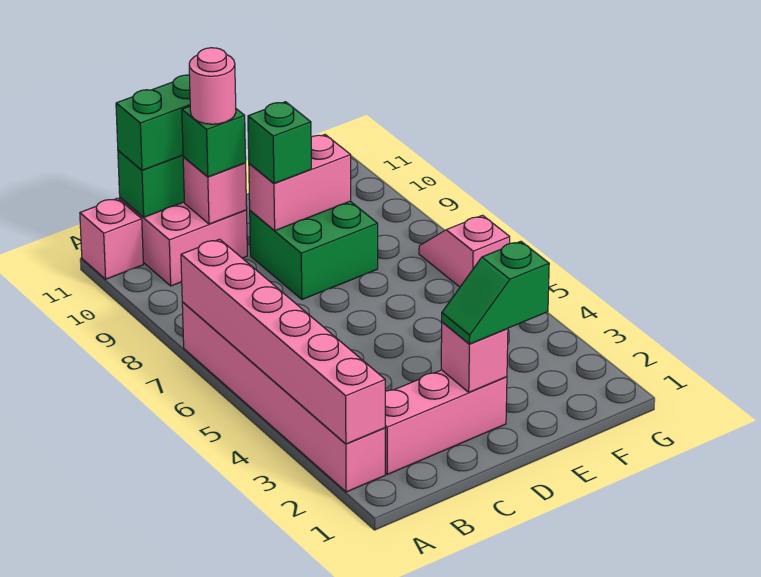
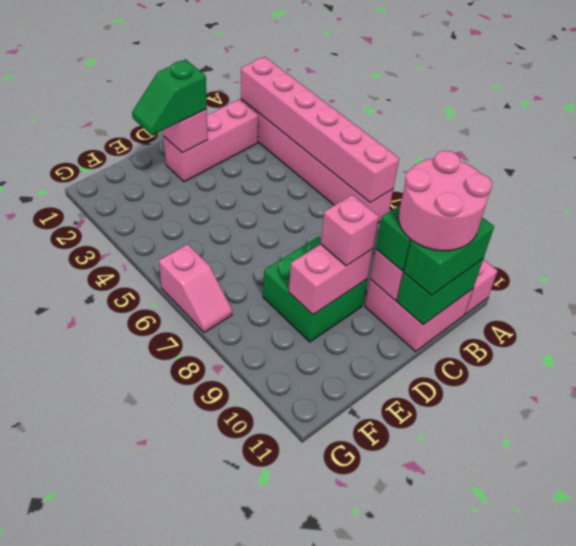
pink round brick C10 level 4 -> pink round brick B10:C11 level 4
green slope D2:E2 level 3 top E -> green slope D2:E2 level 3 top D
green brick D9 level 3 -> pink brick D9 level 3

